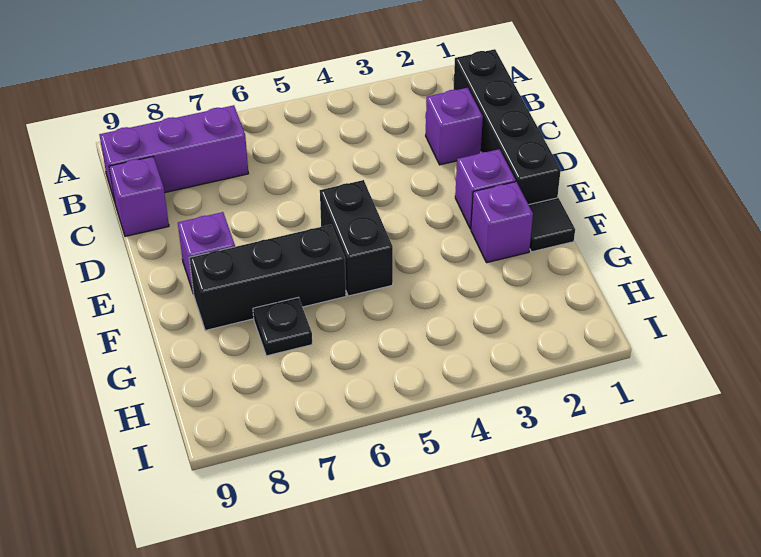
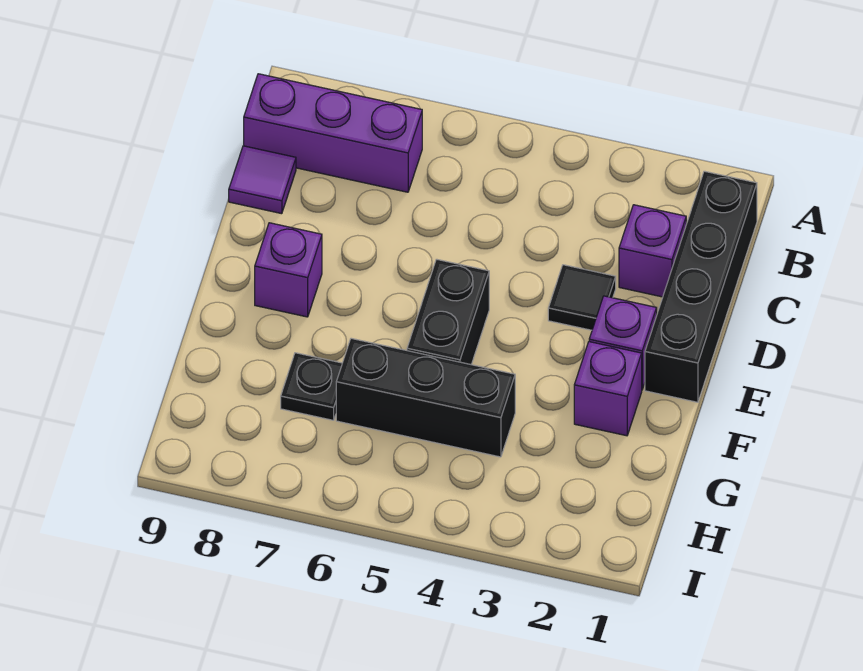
purple brick C9 level 1 -> purple tile C9 level 1
black tile F1 level 1 -> black tile D3 level 1
black brick F6:F8 level 1 -> black brick G4:G6 level 1

